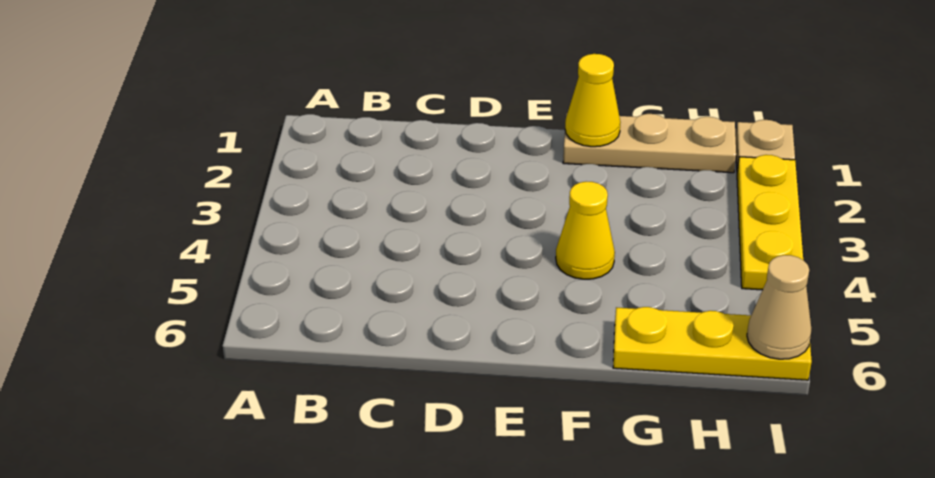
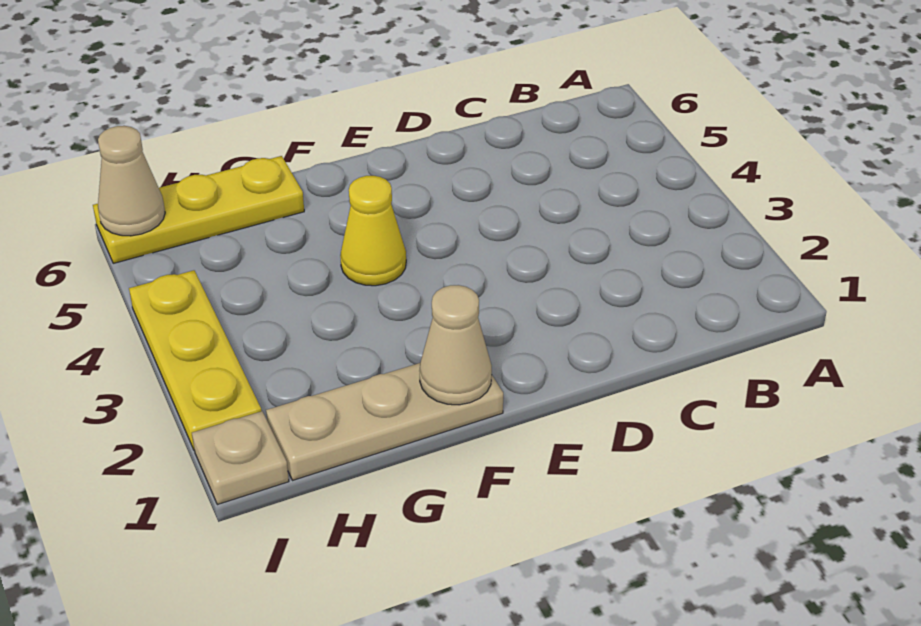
yellow cone F1 level 2 -> tan cone F1 level 2

